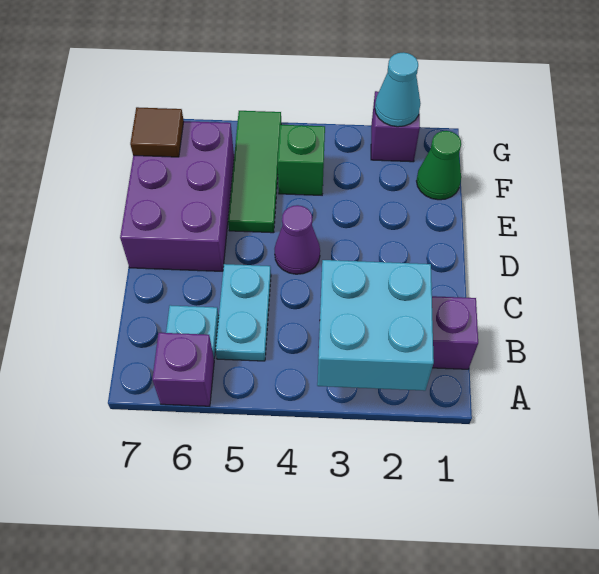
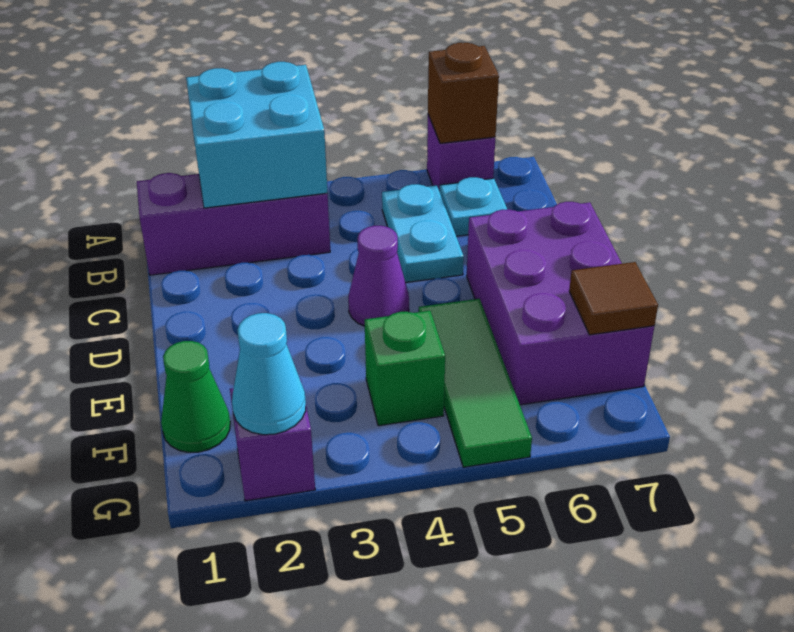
none -> brown brick A6 level 2

